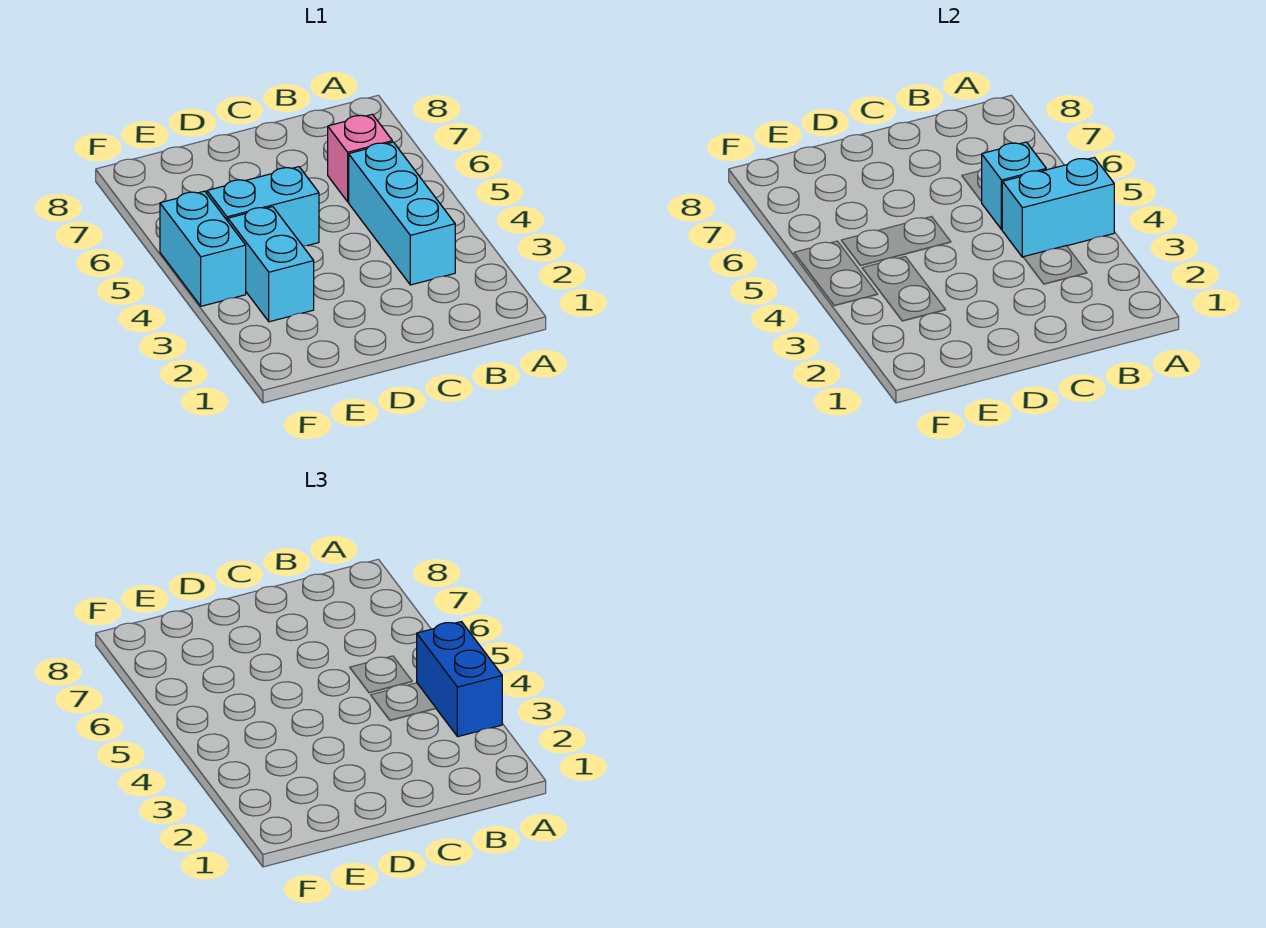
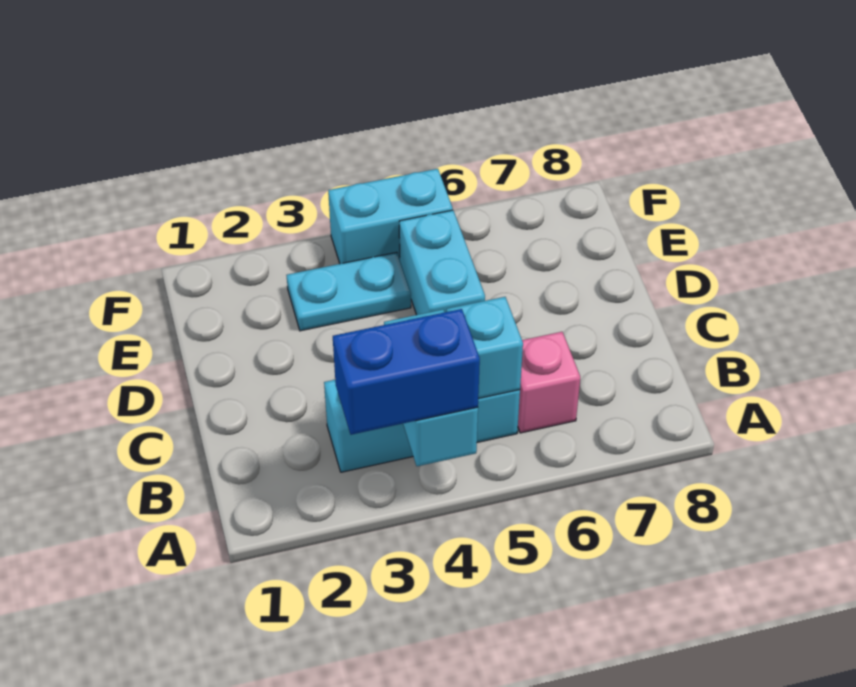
cyan brick E3:E4 level 1 -> cyan plate E3:E4 level 1

